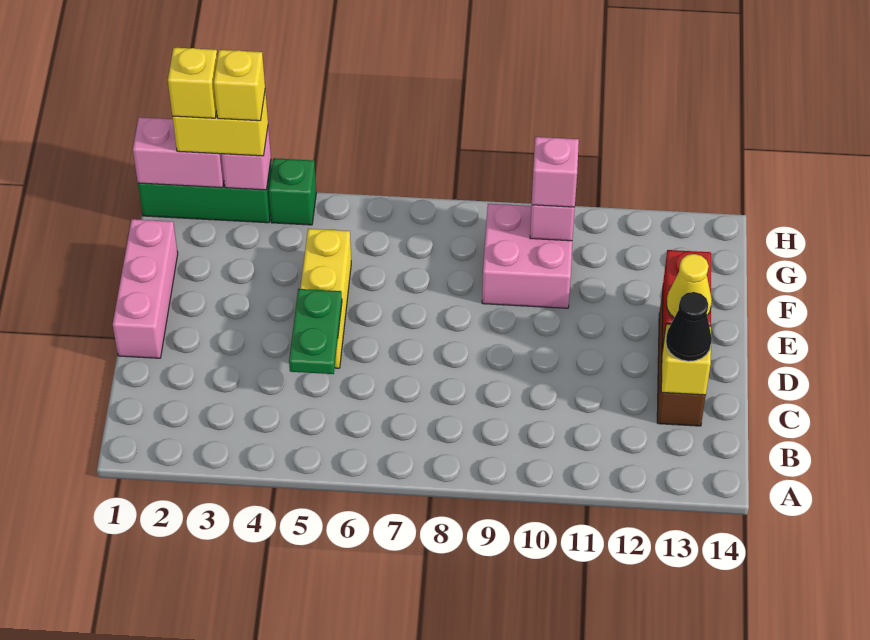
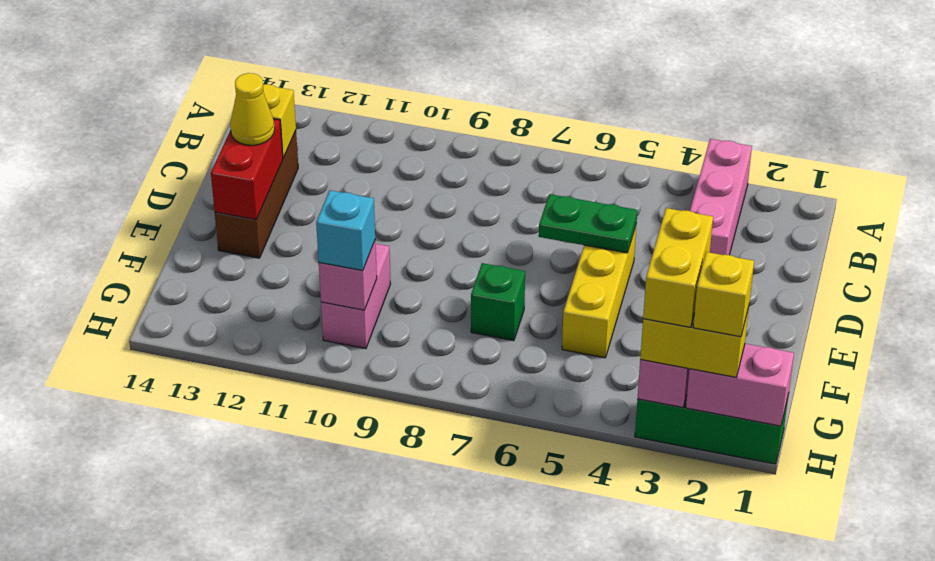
green plate C5:D5 level 2 -> green plate D5:D6 level 2
black cone C13 level 3 -> none
pink brick D1:F1 level 1 -> pink brick A3:C3 level 1
pink brick F9:G10 level 1 -> pink brick F10:G10 level 1
pink brick G10 level 3 -> cyan brick G10 level 3
yellow brick H3 level 4 -> yellow brick G3:H3 level 4
green brick H4 level 1 -> green brick F7 level 1

